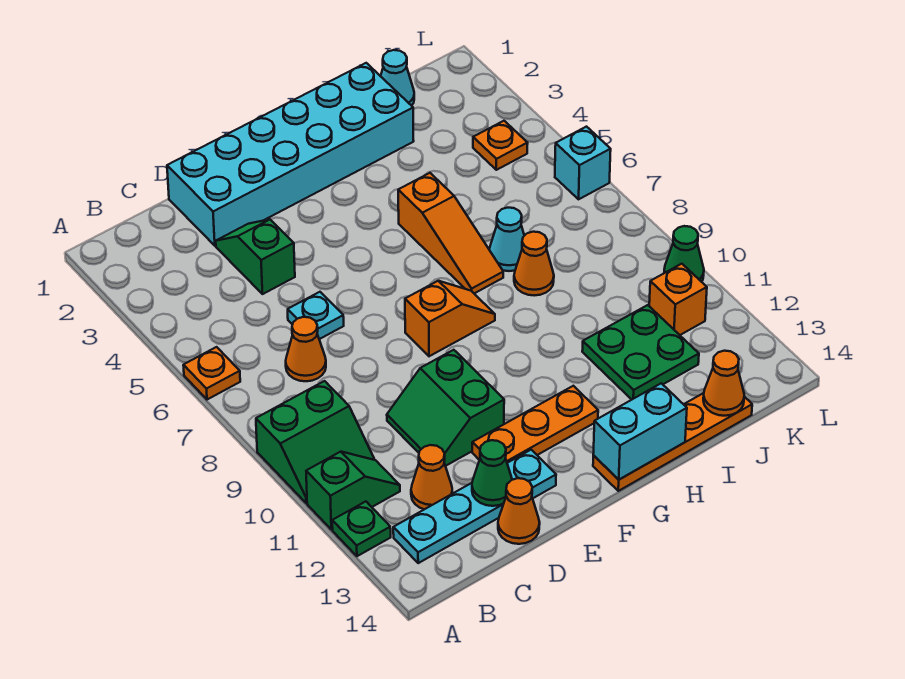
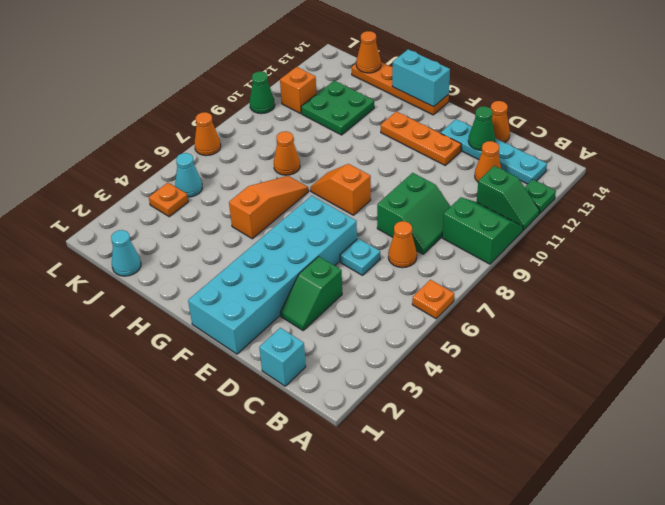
green slope A11:B11 level 1 top A -> green slope A11:B11 level 1 top B
cyan brick D1:I2 level 1 -> cyan brick E1:F6 level 1
green slope D10:E11 level 1 top E -> green slope C8:D9 level 1 top D
cyan cone I7 level 1 -> cyan cone K5 level 1
cyan brick L6 level 1 -> cyan brick C1 level 1
none -> orange cone L7 level 1

